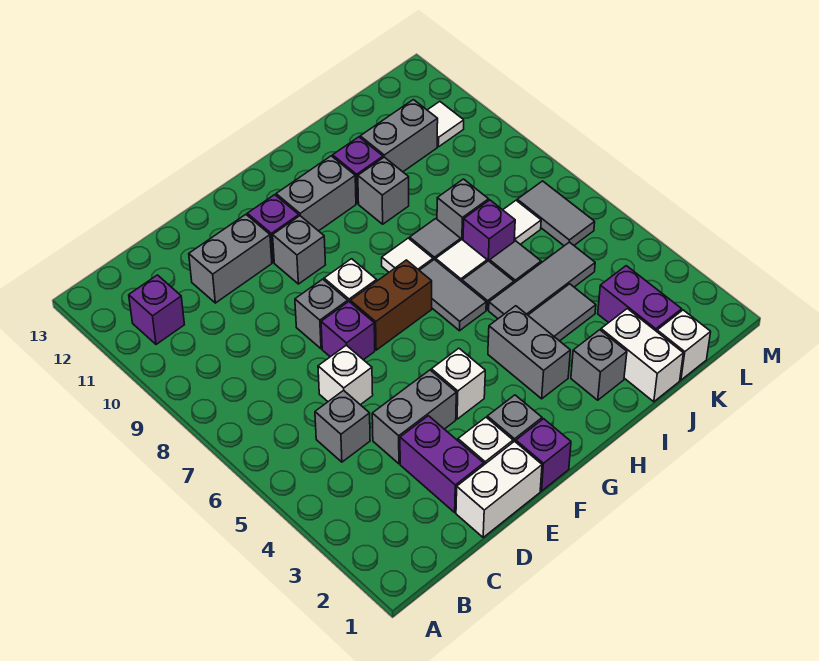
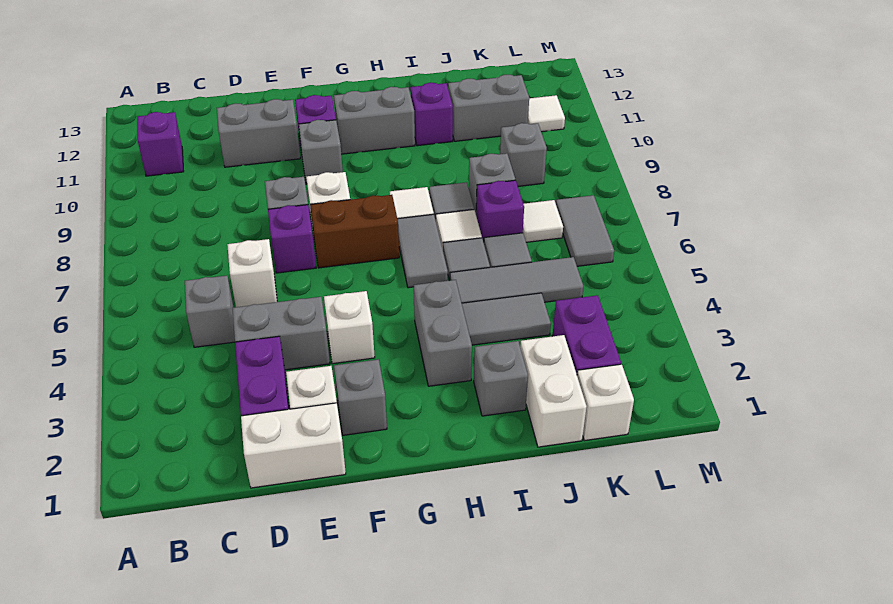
purple brick F1 level 1 -> none
grey brick I10 level 1 -> grey brick K9 level 1

